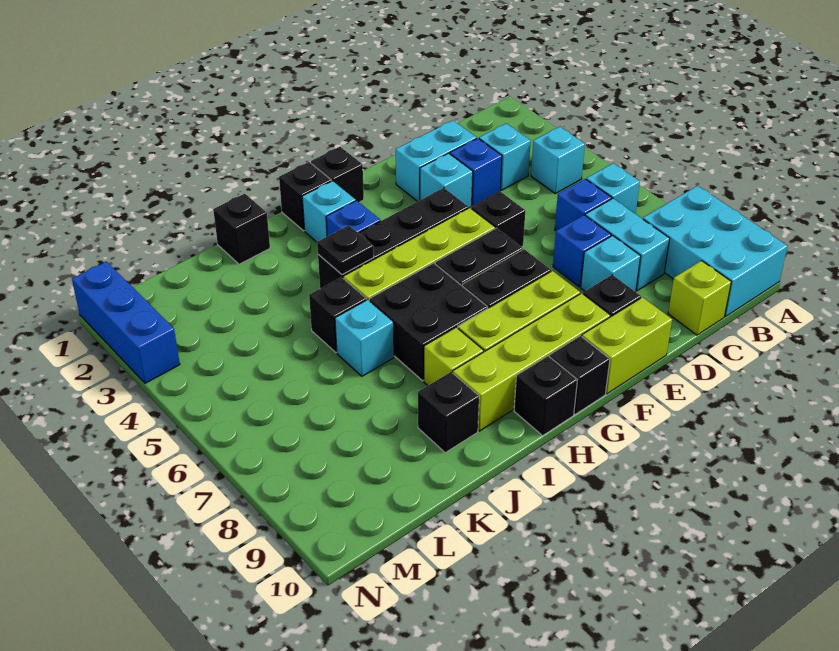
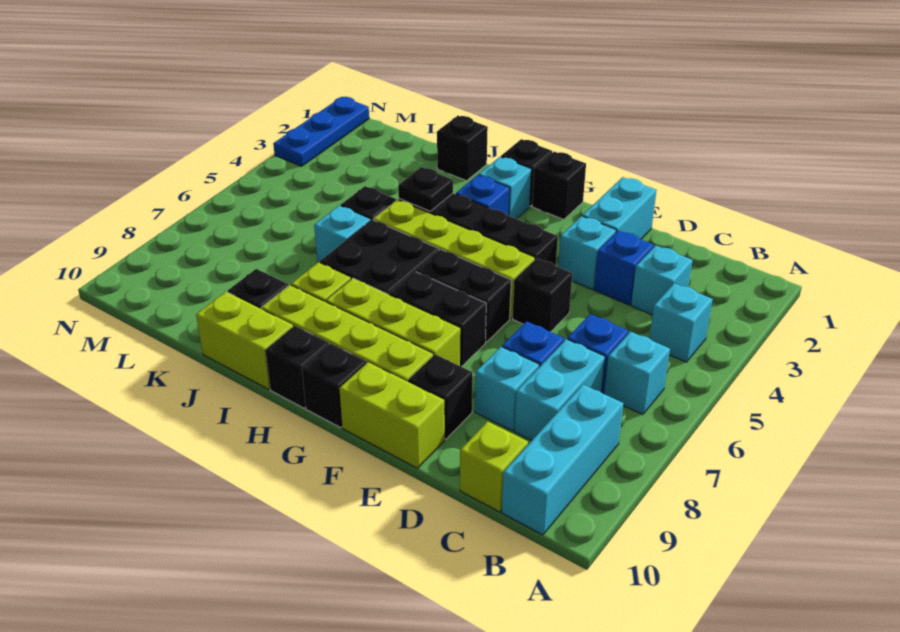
cyan brick A8:B10 level 1 -> cyan brick B8:B10 level 1
cyan brick D2:E2 level 1 -> cyan brick E1:E2 level 1
none -> lime brick I10:J10 level 1
blue brick N1:N3 level 1 -> blue plate N1:N3 level 1

